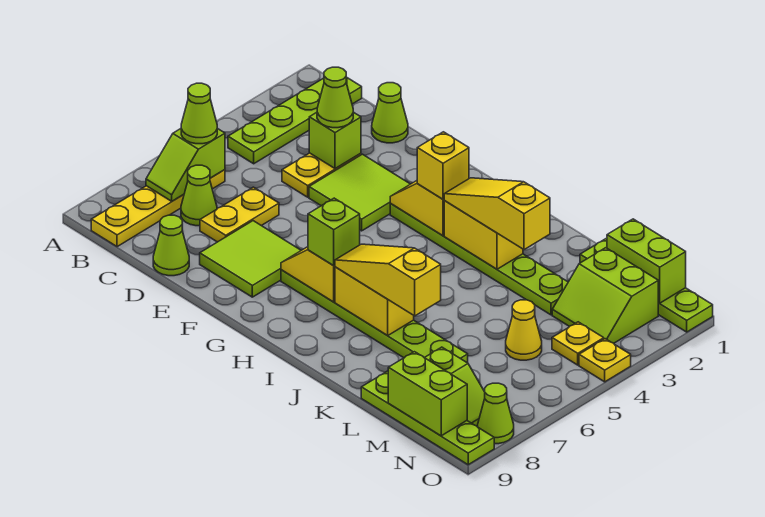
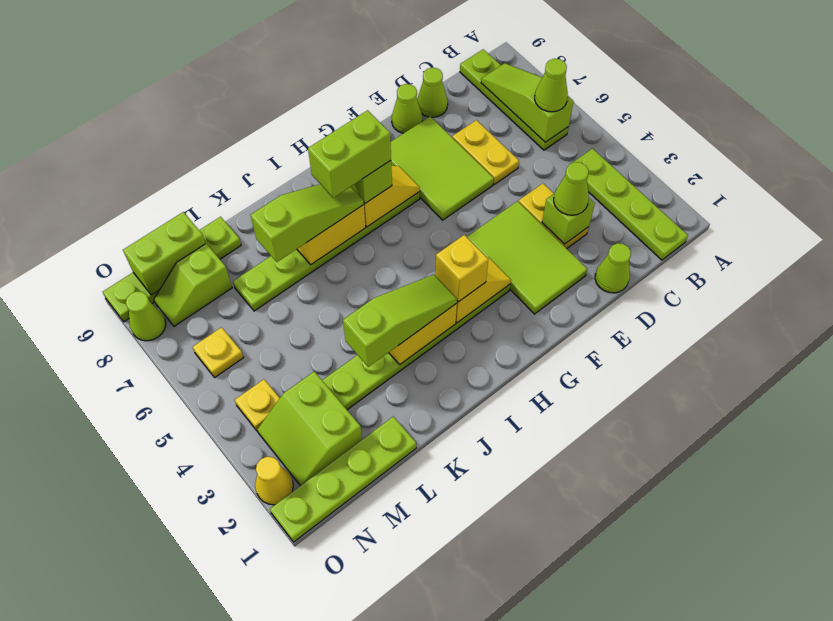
yellow plate B6:B9 level 1 -> lime plate B6:B9 level 1
lime slope B6:B7 level 2 top 6 -> lime slope B6:B8 level 2 top 6
lime cone C7 level 1 -> lime cone E9 level 1
lime tile E3:F4 level 1 -> lime tile E2:F4 level 1
lime tile E7:F8 level 1 -> lime tile E6:F8 level 1
yellow slope I3:K3 level 3 top K -> lime slope I3:K3 level 3 top K
yellow slope I7:K7 level 3 top K -> lime slope I7:K7 level 3 top K
lime brick M1:N1 level 2 -> lime brick H7:I7 level 4
lime slope M2:N3 level 1 top 2 -> lime slope M2:N3 level 1 top M
yellow cone M5 level 1 -> yellow cone O2 level 1
yellow plate O4 level 1 -> yellow plate N6 level 1

